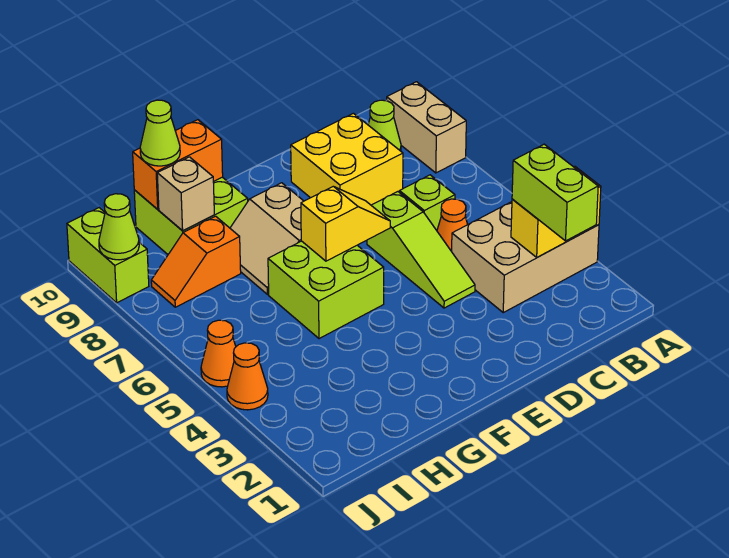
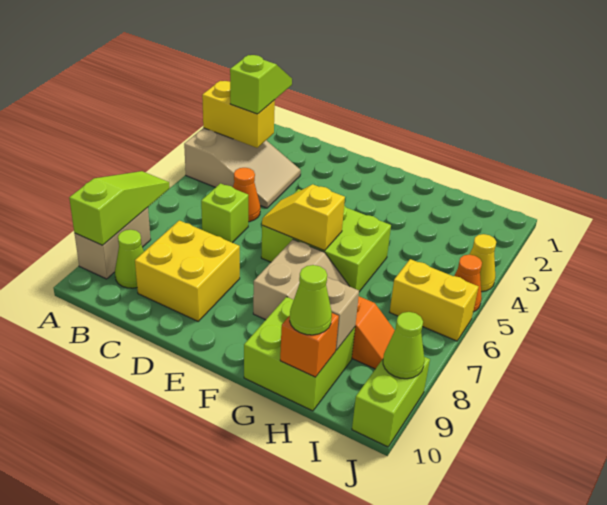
tan brick A3:C4 level 1 -> tan slope A3:C4 level 1 top A
lime brick B2:B3 level 3 -> lime slope B2:B3 level 3 top 3
lime slope D4:D6 level 1 top 6 -> lime slope A7:A9 level 2 top 9
lime brick F5:G6 level 1 -> lime brick E5:G6 level 1
orange brick G10:H10 level 2 -> orange brick H10 level 2
none -> yellow brick I6:J6 level 1
orange cone J4 level 1 -> yellow cone J4 level 1

